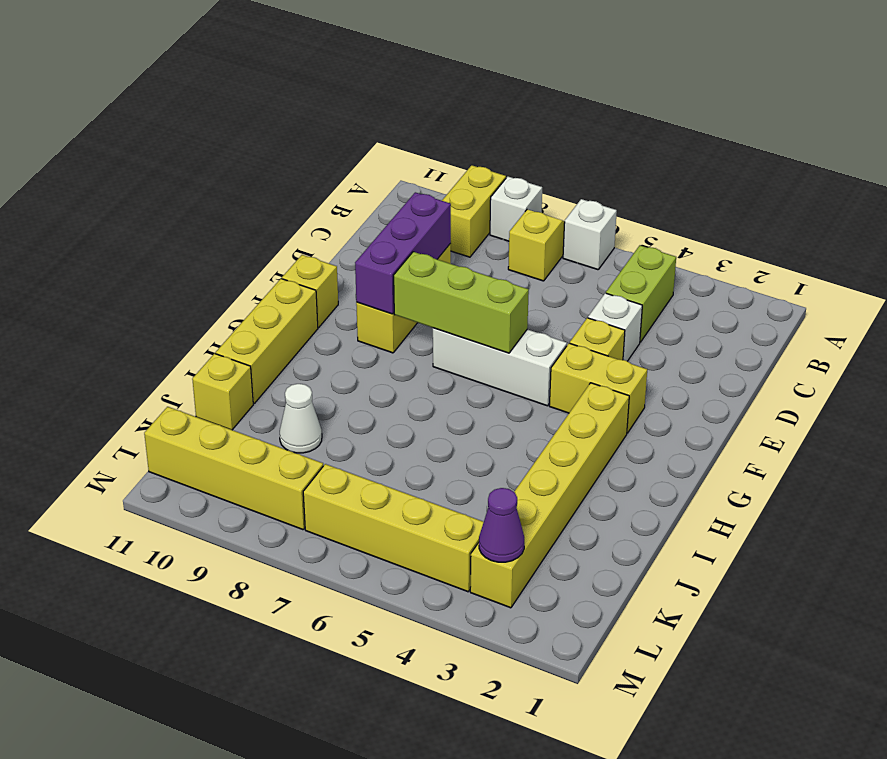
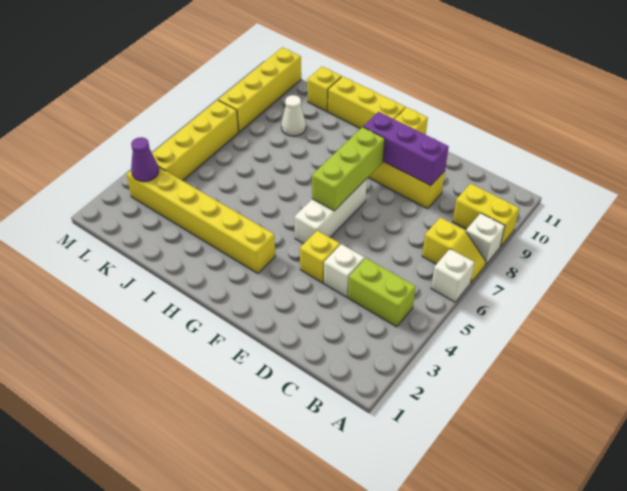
yellow brick F3:F4 level 1 -> none

